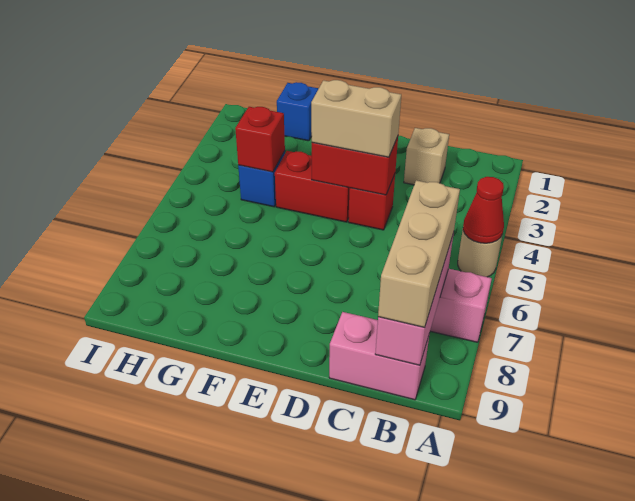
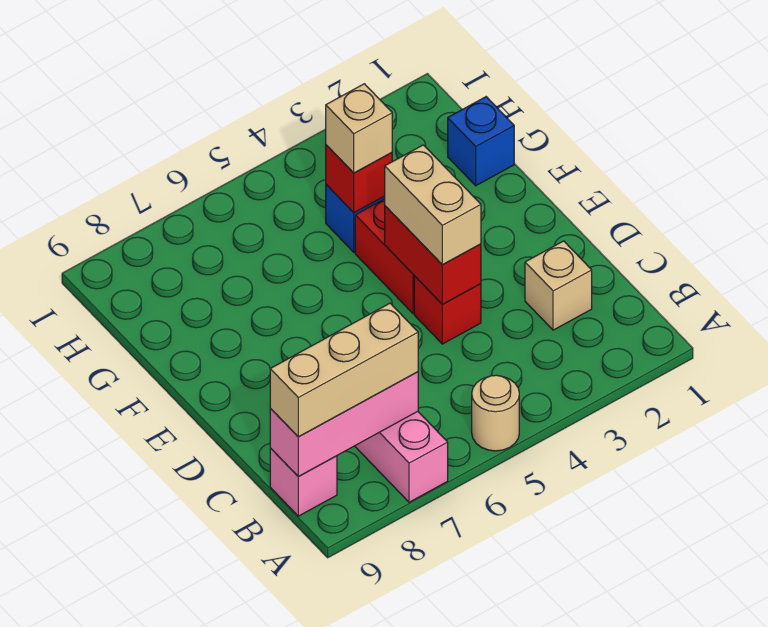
red cone A5 level 2 -> none
pink brick B9:C9 level 1 -> pink brick B9 level 1
none -> tan brick G4 level 3

